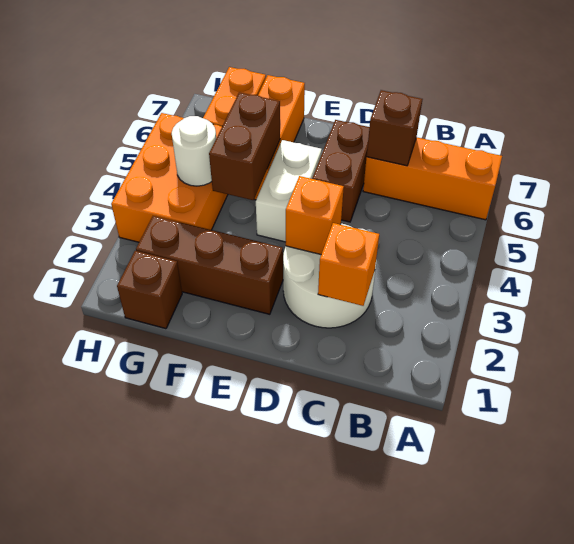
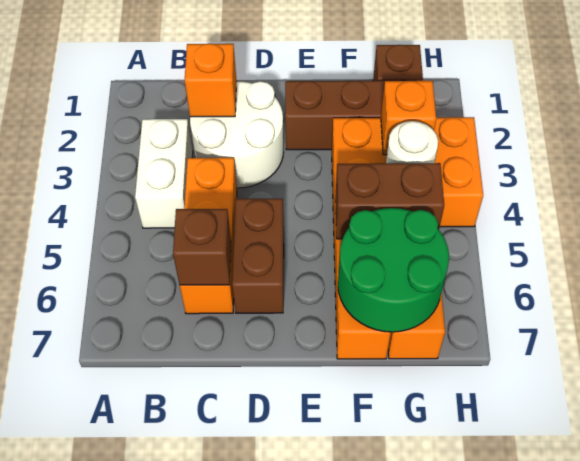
orange brick A6:C6 level 1 -> orange brick C4:C6 level 1
orange brick D3 level 2 -> orange brick G3 level 2
white brick E4:E5 level 1 -> white brick B3:B4 level 1
brown brick F4:F5 level 2 -> brown brick F5:G5 level 2
none -> green round brick F6:G7 level 2
orange brick G3:H5 level 1 -> orange brick F3:H4 level 1

